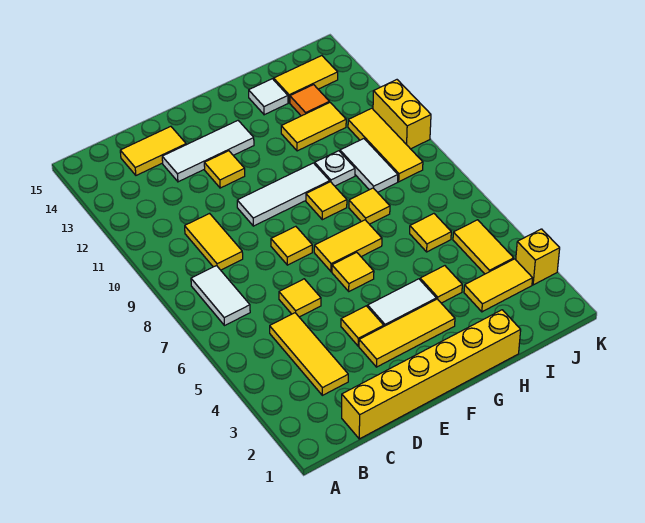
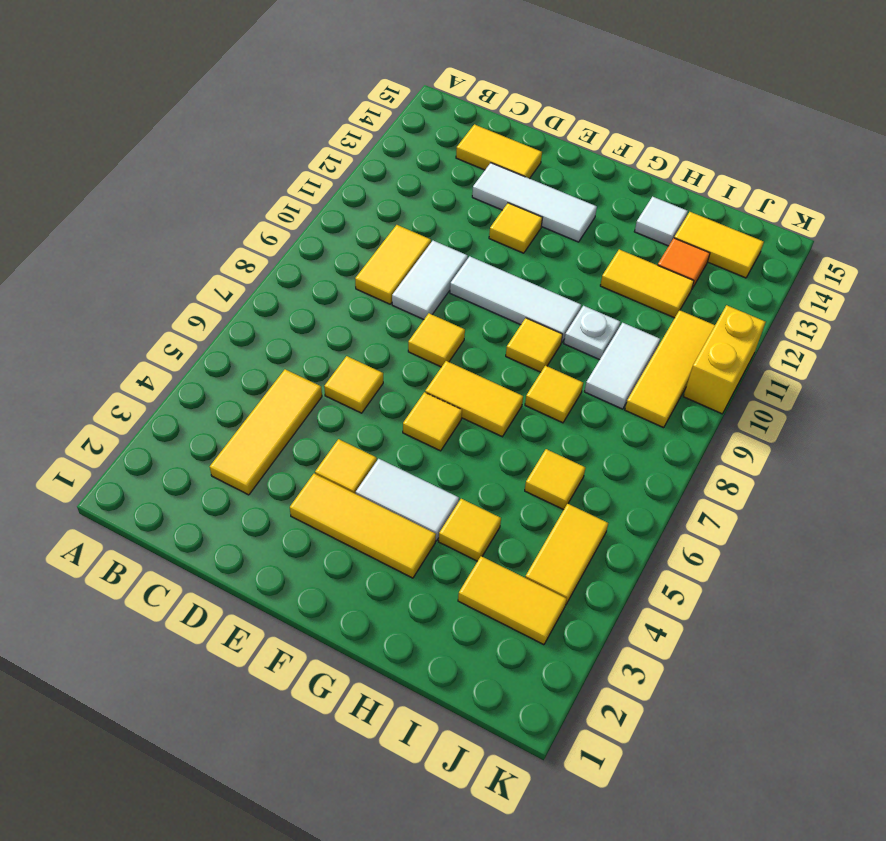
white tile B7:B8 level 1 -> white tile D9:D10 level 1
yellow brick C1:H1 level 1 -> none
yellow brick K3 level 1 -> none

